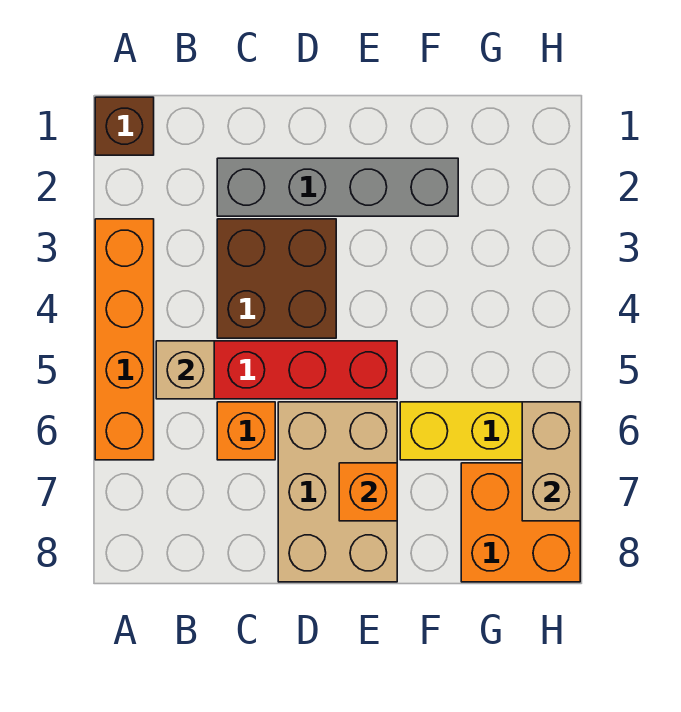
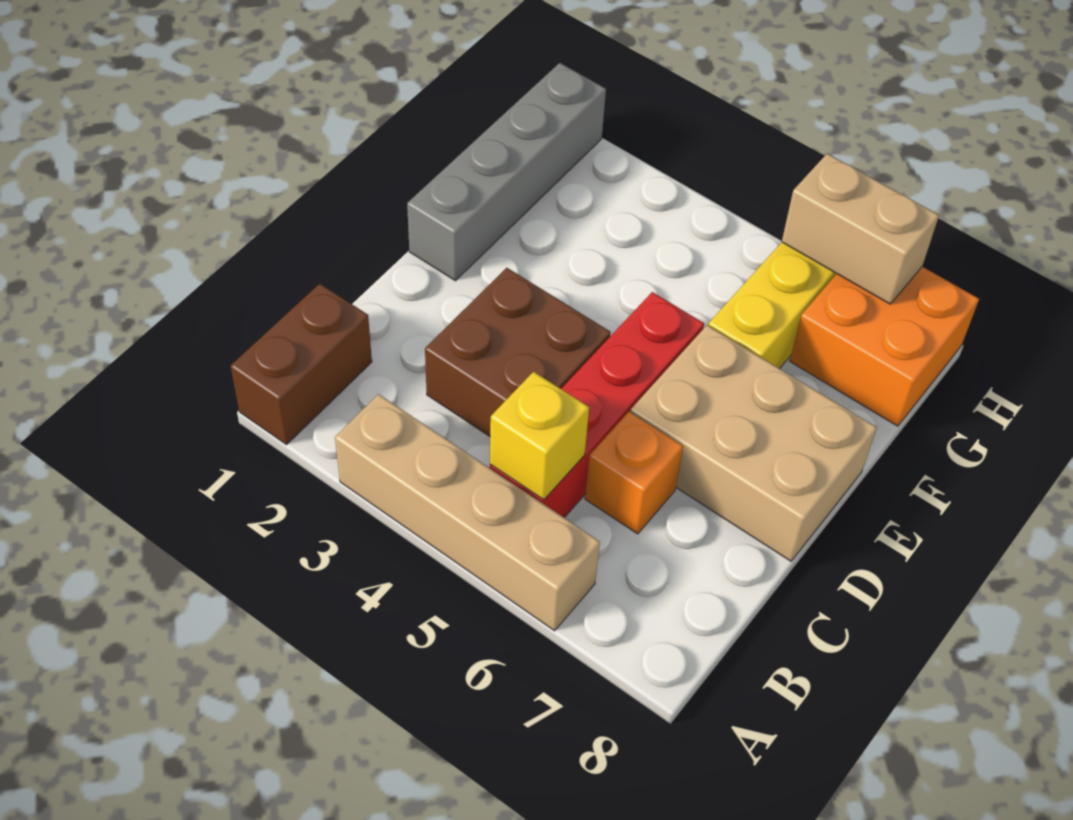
brown brick A1 level 1 -> brown brick A1:B1 level 1
orange brick A3:A6 level 1 -> tan brick A3:A6 level 1
tan brick B5 level 2 -> yellow brick B5 level 2
grey brick C2:F2 level 1 -> grey brick E1:H1 level 1
orange brick E7 level 2 -> none

